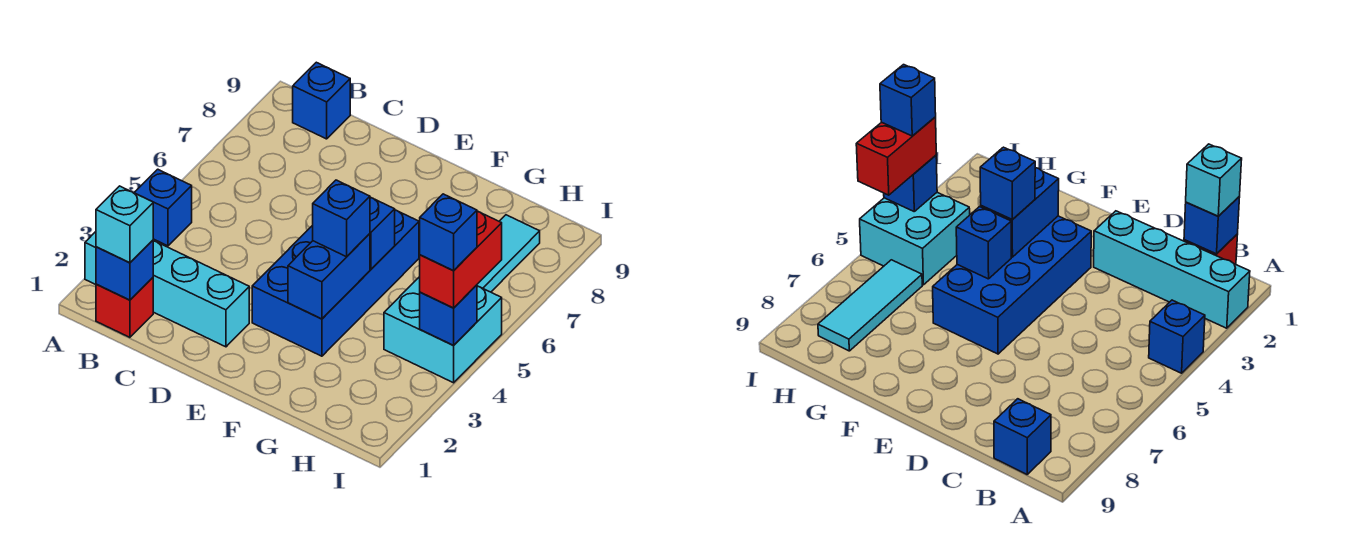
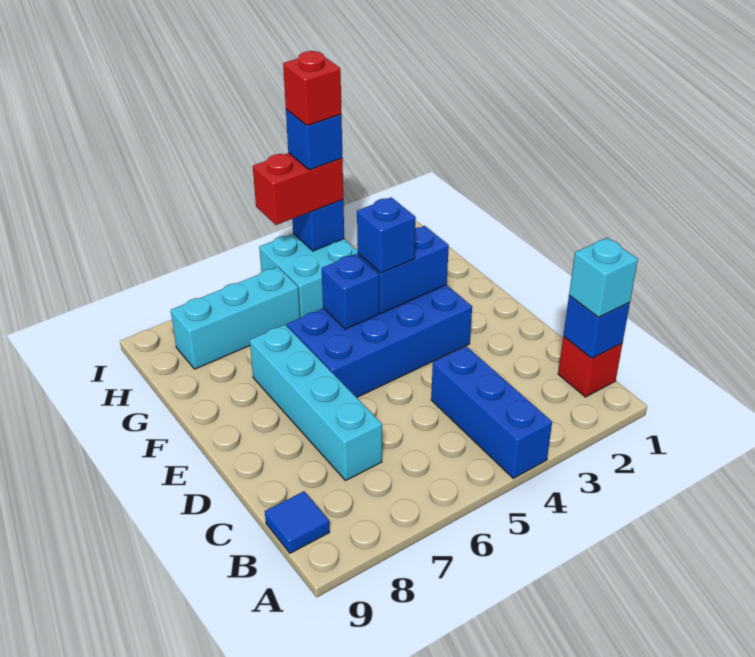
cyan brick A2:D2 level 1 -> cyan brick C7:F7 level 1
blue brick A4 level 1 -> blue brick A4:C4 level 1
blue brick B9 level 1 -> blue tile B9 level 1
cyan tile H6:H8 level 1 -> cyan brick H6:H8 level 1
none -> red brick I4 level 5

